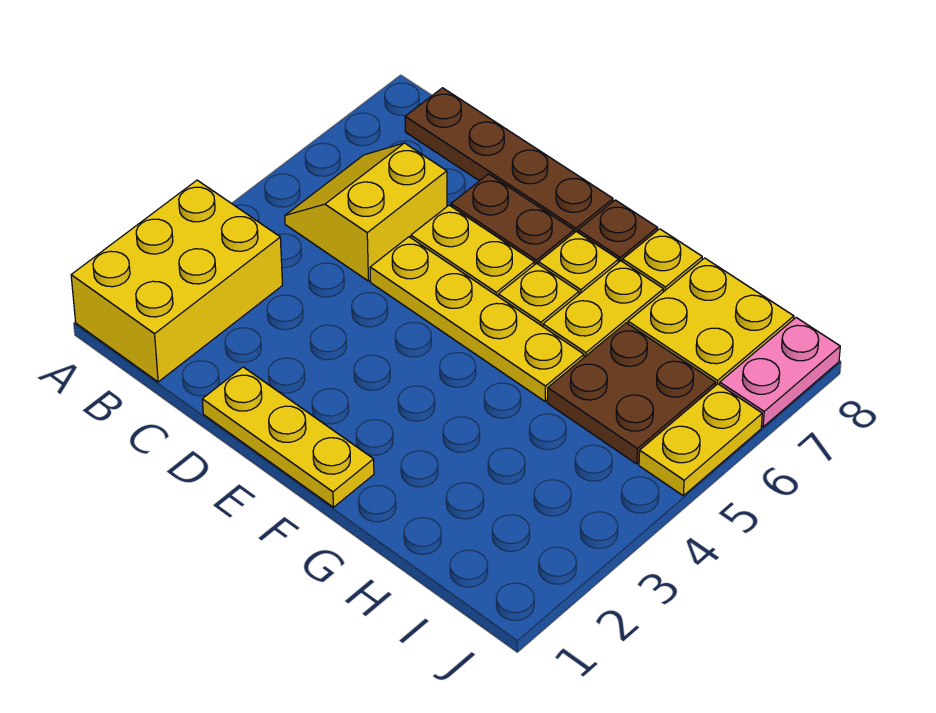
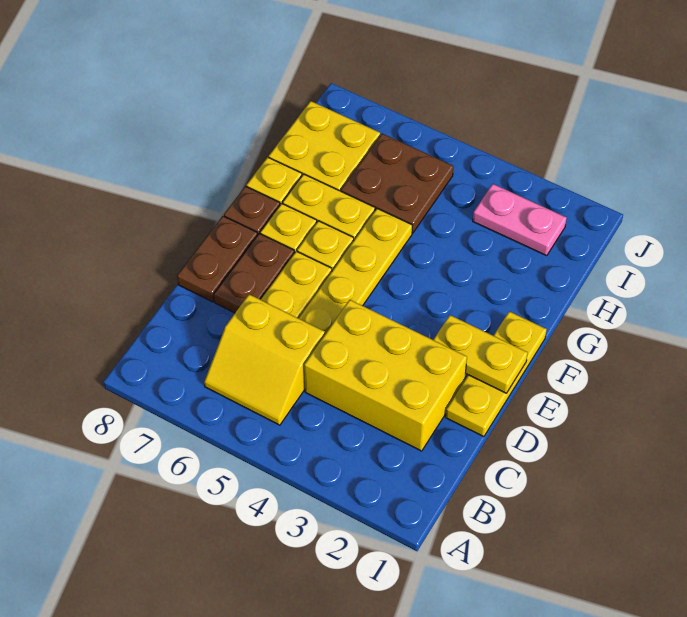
yellow brick A1:B3 level 1 -> yellow brick C2:D4 level 1
brown plate B8:E8 level 1 -> brown plate D8:E8 level 1
yellow plate J5:J6 level 1 -> yellow plate E1:E2 level 2
pink plate J7:J8 level 1 -> pink plate I2:I3 level 1

